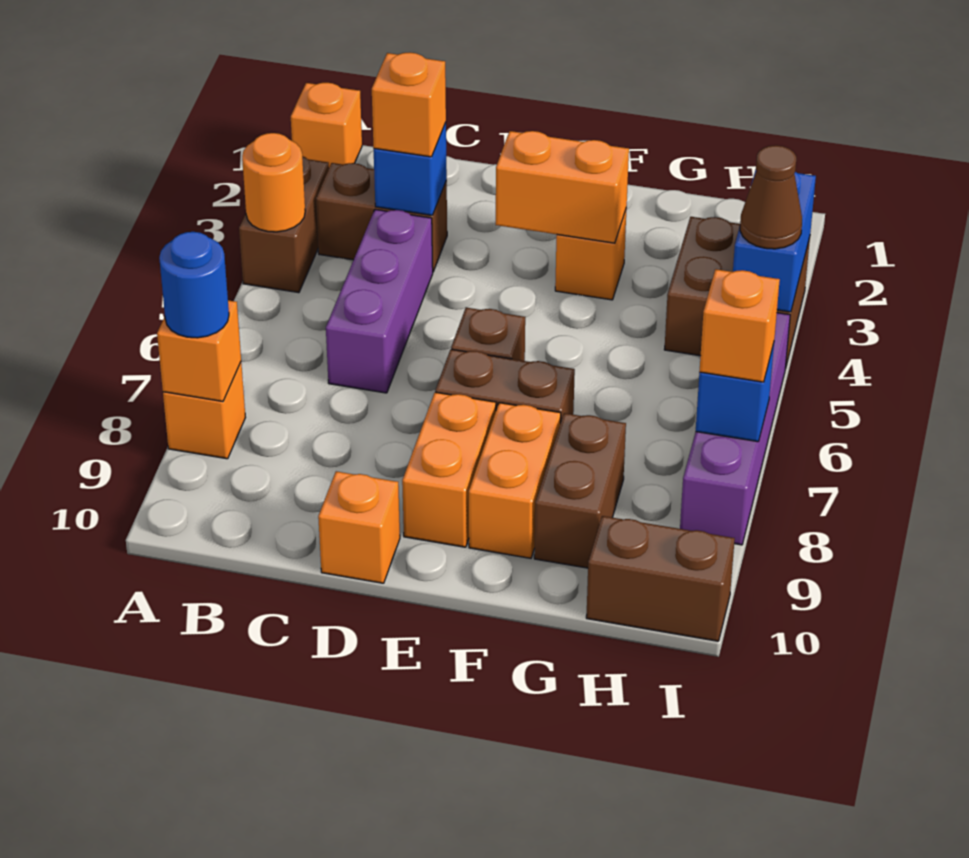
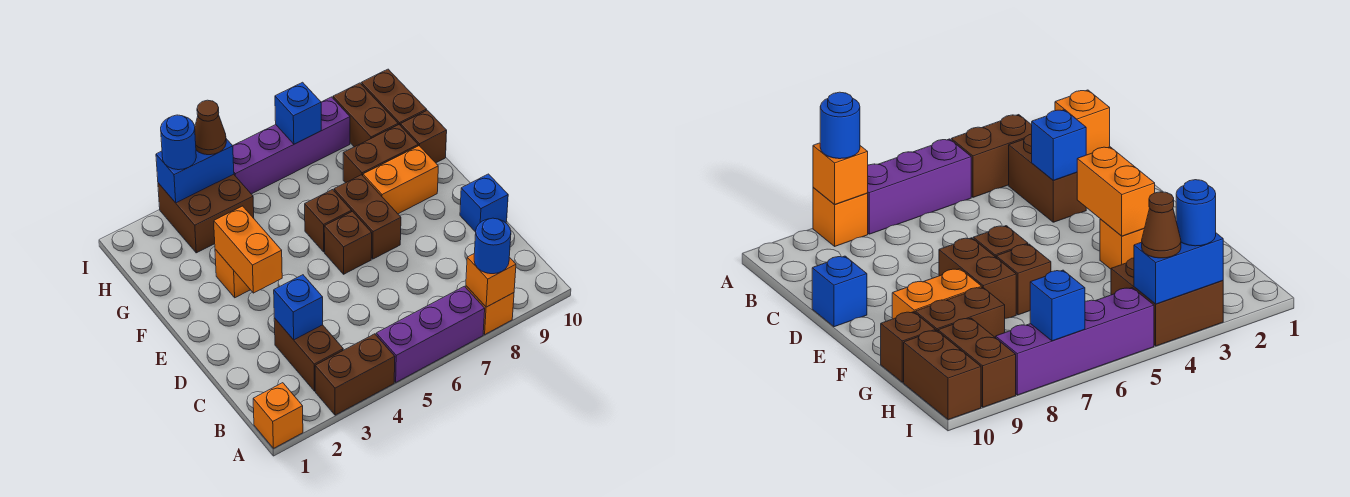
orange round brick A4 level 2 -> none
orange brick C3 level 3 -> none
purple brick C4:C6 level 1 -> purple brick A5:A7 level 1
orange brick D10 level 1 -> blue brick D10 level 1
orange brick E8:E9 level 1 -> none
none -> brown brick F6 level 1
none -> brown brick G10 level 1
none -> brown brick H9:I9 level 1
none -> blue round brick I3 level 3
orange brick I7 level 3 -> none

